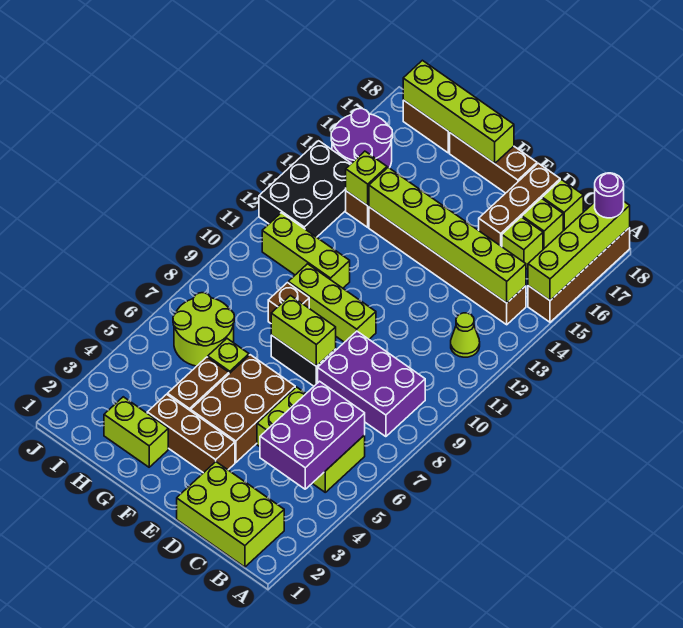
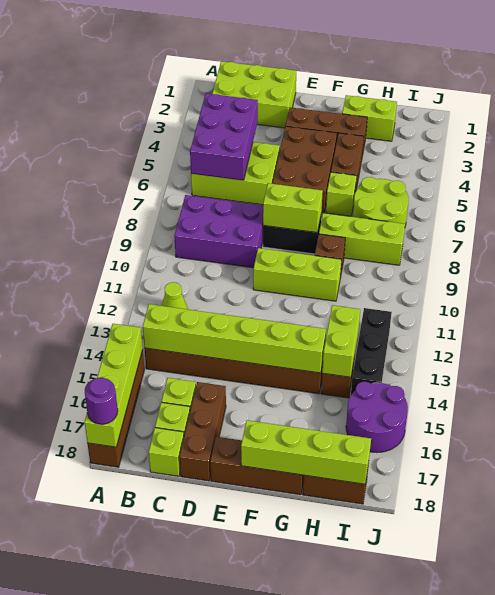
lime brick G11:I11 level 1 -> lime brick G8:I8 level 1
lime brick H14 level 2 -> lime brick H13:H14 level 2
black brick I12:J14 level 1 -> black brick I12:I14 level 1

